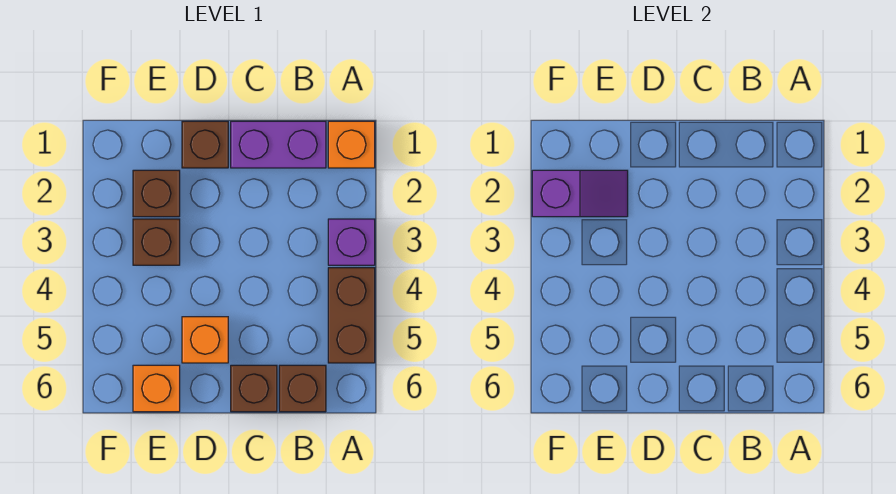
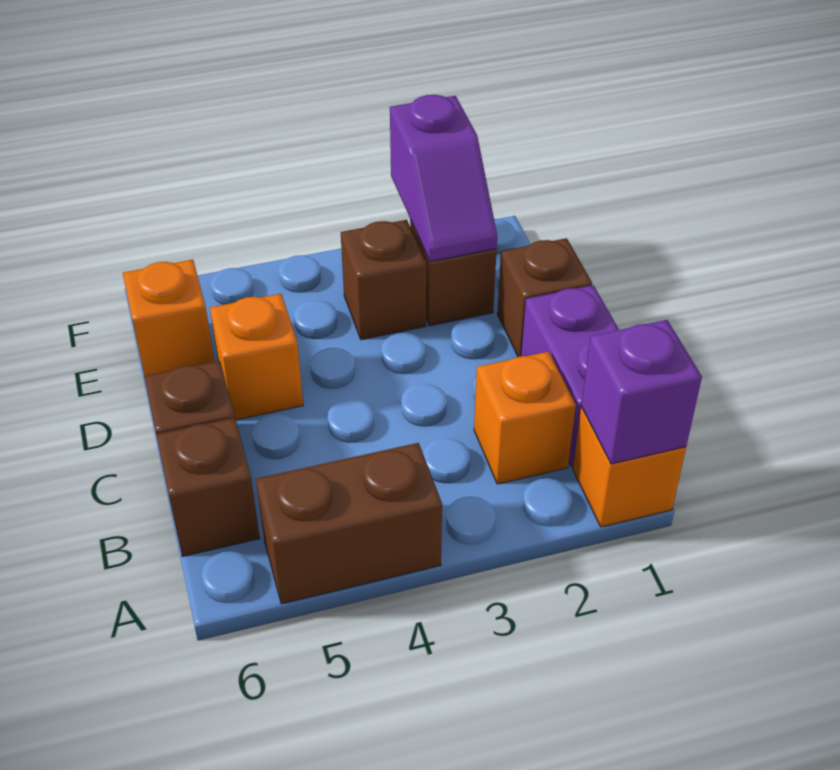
purple brick A3 level 1 -> purple brick A1 level 2
none -> orange brick B2 level 1

